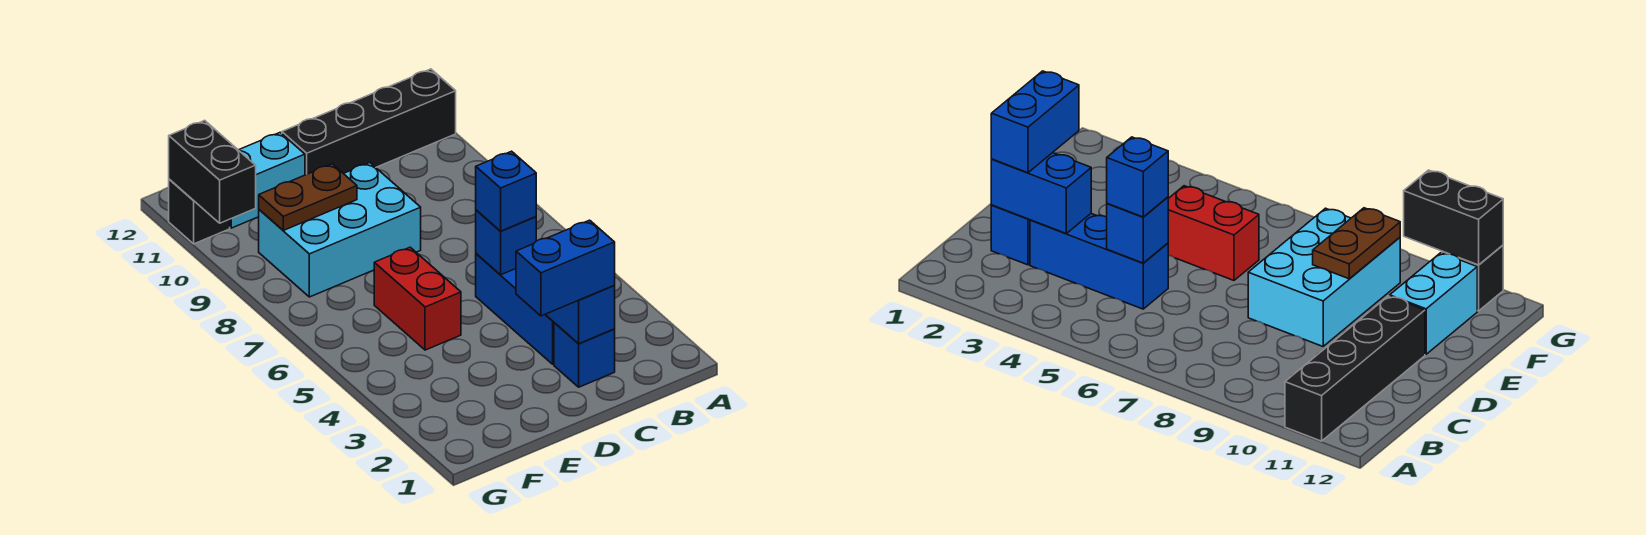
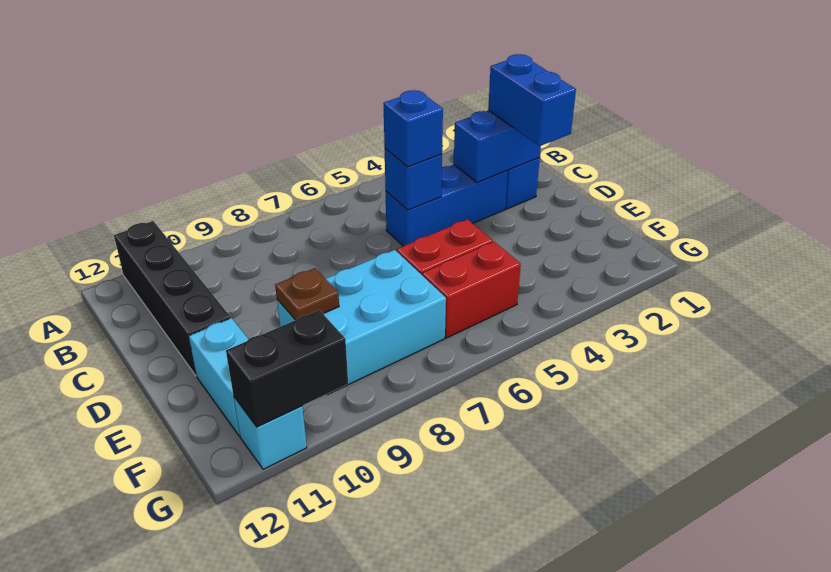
cyan brick D8:F9 level 1 -> cyan brick E7:F9 level 1
brown plate E9:F9 level 2 -> brown plate E9 level 2
none -> red brick F5:F6 level 1
black brick G11 level 1 -> cyan brick G11 level 1

